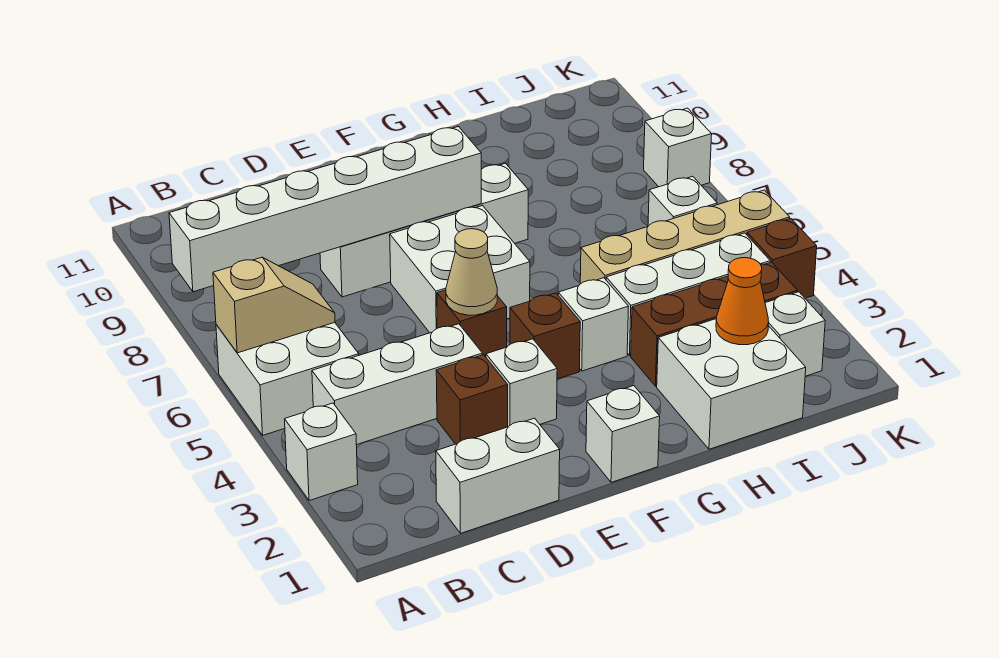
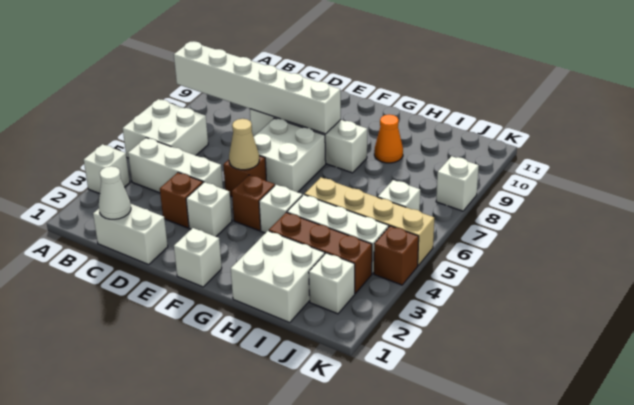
tan slope A6:B6 level 2 top A -> none
none -> white cone C1 level 2
orange cone I2 level 2 -> orange cone H9 level 1

